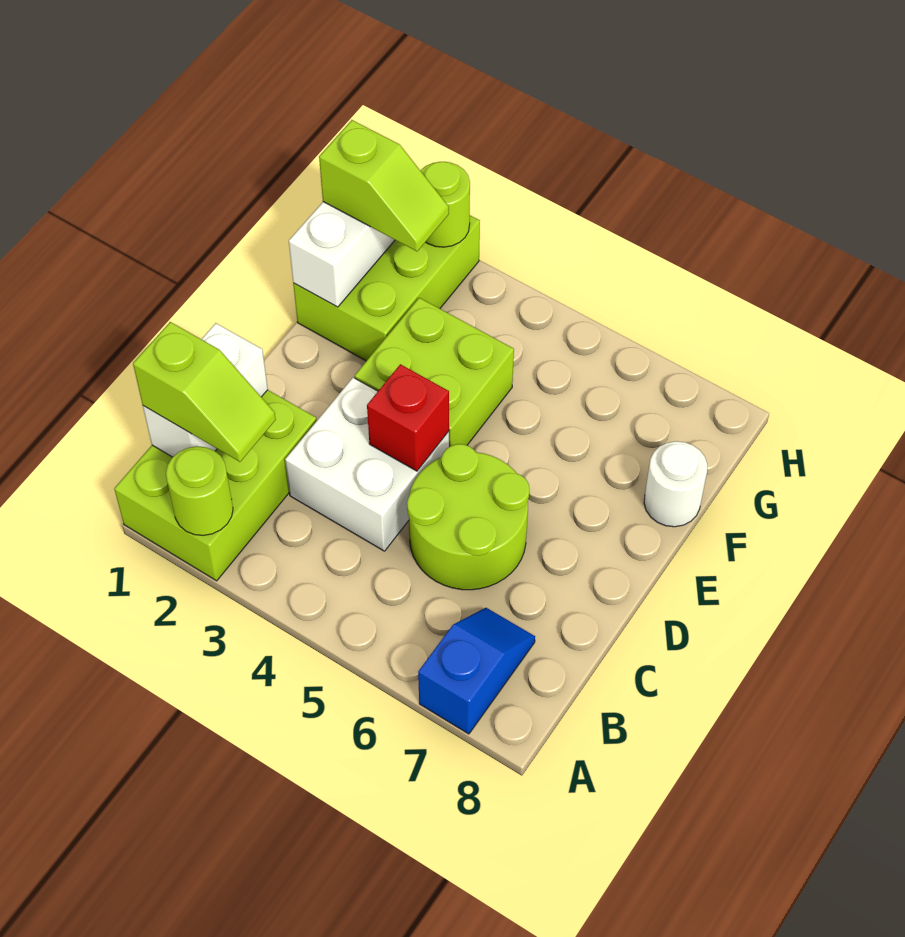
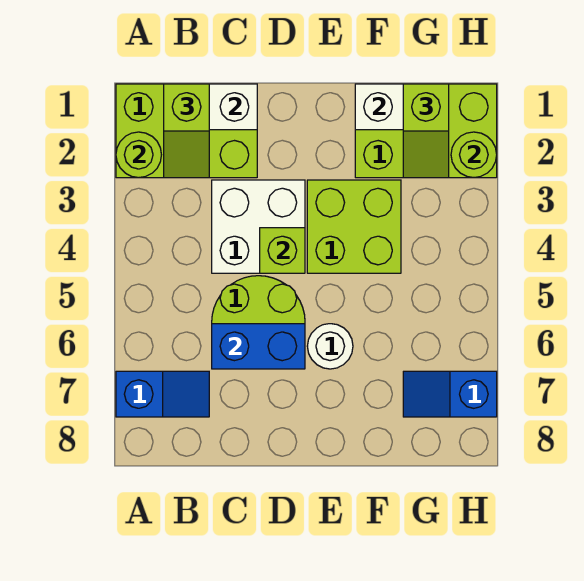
none -> blue brick C6:D6 level 2
red brick D4 level 2 -> lime brick D4 level 2
white round brick F8 level 1 -> white round brick E6 level 1
none -> blue slope G7:H7 level 1 top H

